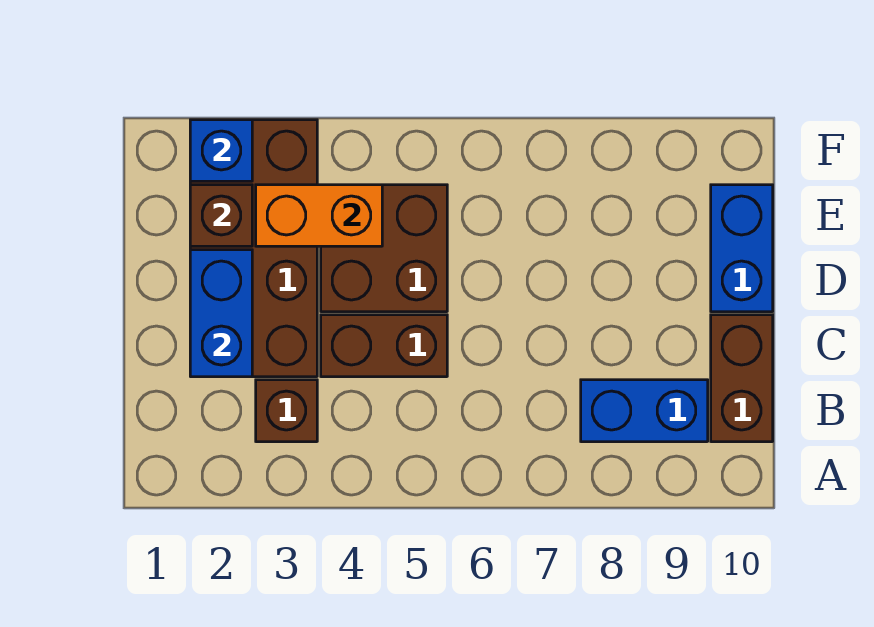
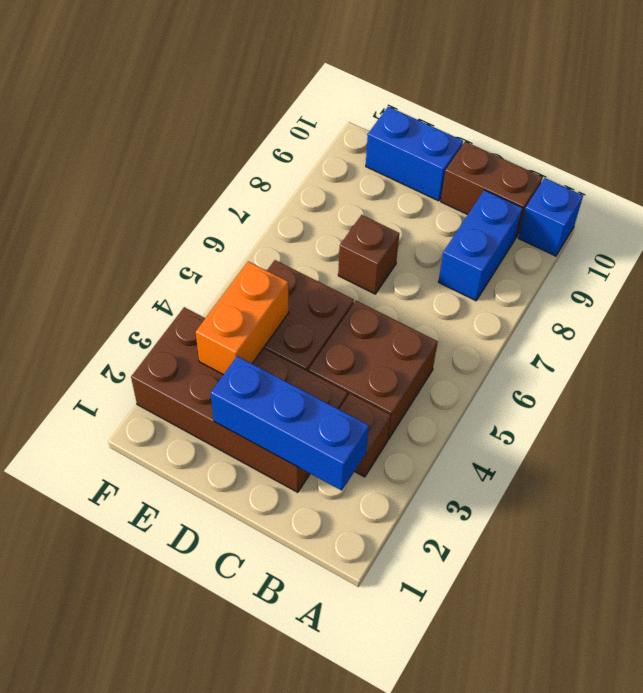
blue brick C2:D2 level 2 -> blue brick B2:D2 level 2
brown brick C4:C5 level 1 -> brown brick B4:C5 level 1
brown brick E2 level 2 -> brown brick D7 level 1
blue brick F2 level 2 -> blue brick A10 level 1

